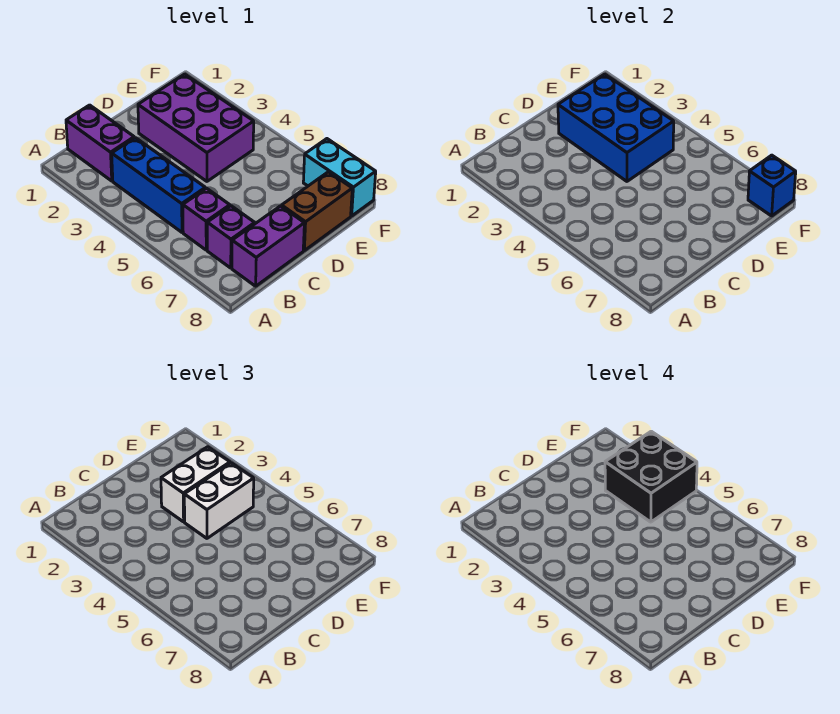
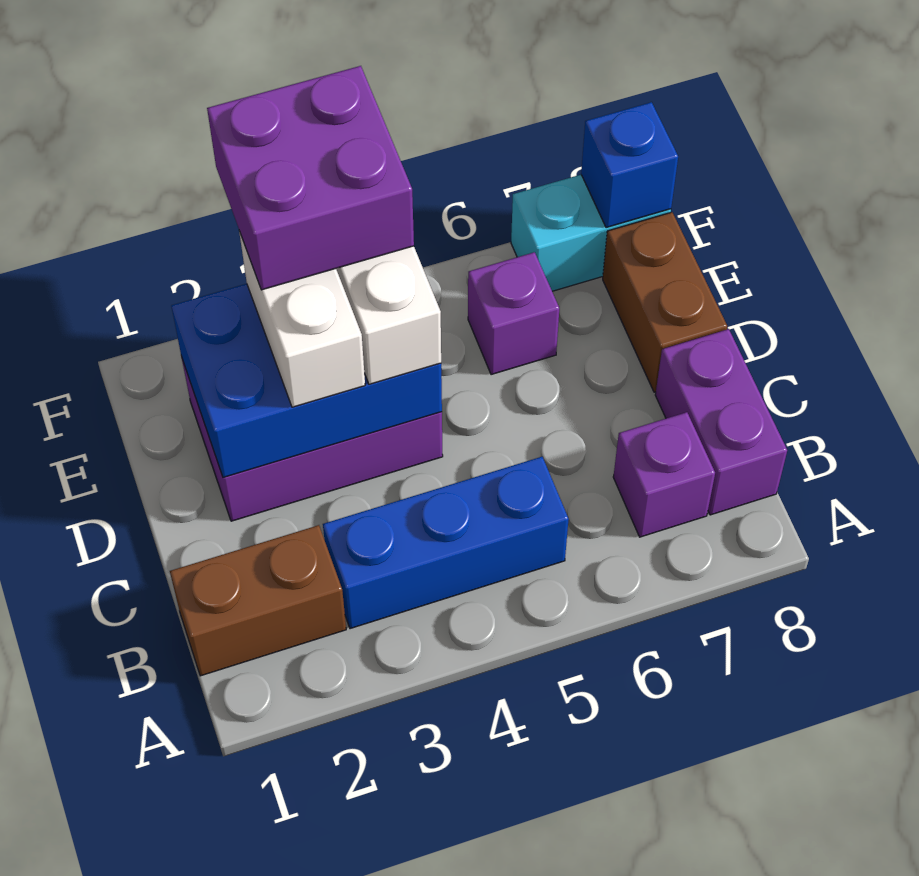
purple brick B1:B2 level 1 -> brown brick B1:B2 level 1
purple brick B6 level 1 -> purple brick E6 level 1
black brick E3:F4 level 4 -> purple brick E3:F4 level 4

